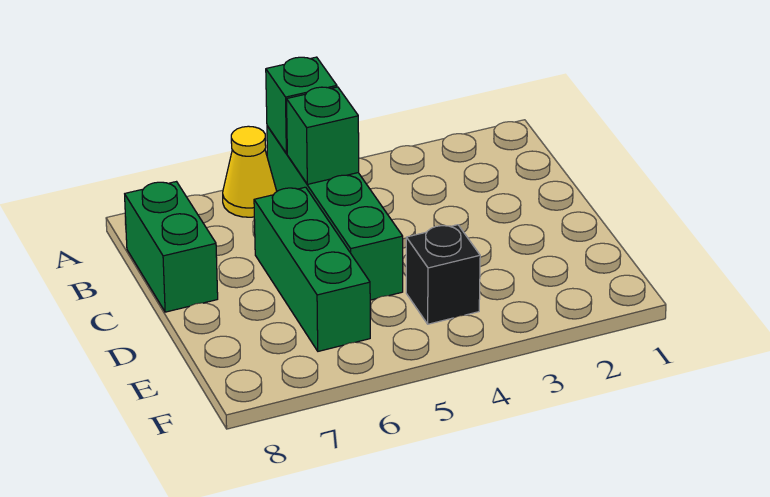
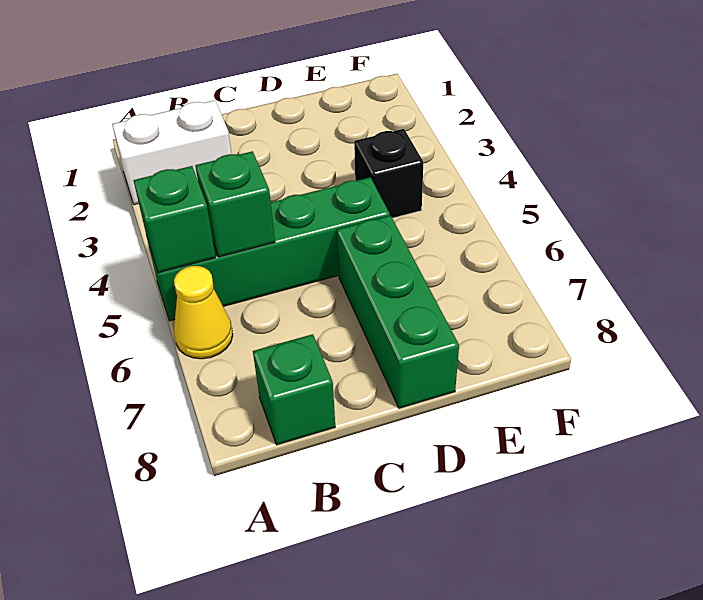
none -> white brick A2:B2 level 1
green brick B8:C8 level 1 -> green brick B8 level 1
green brick C6:E6 level 1 -> green brick D6:D8 level 1

